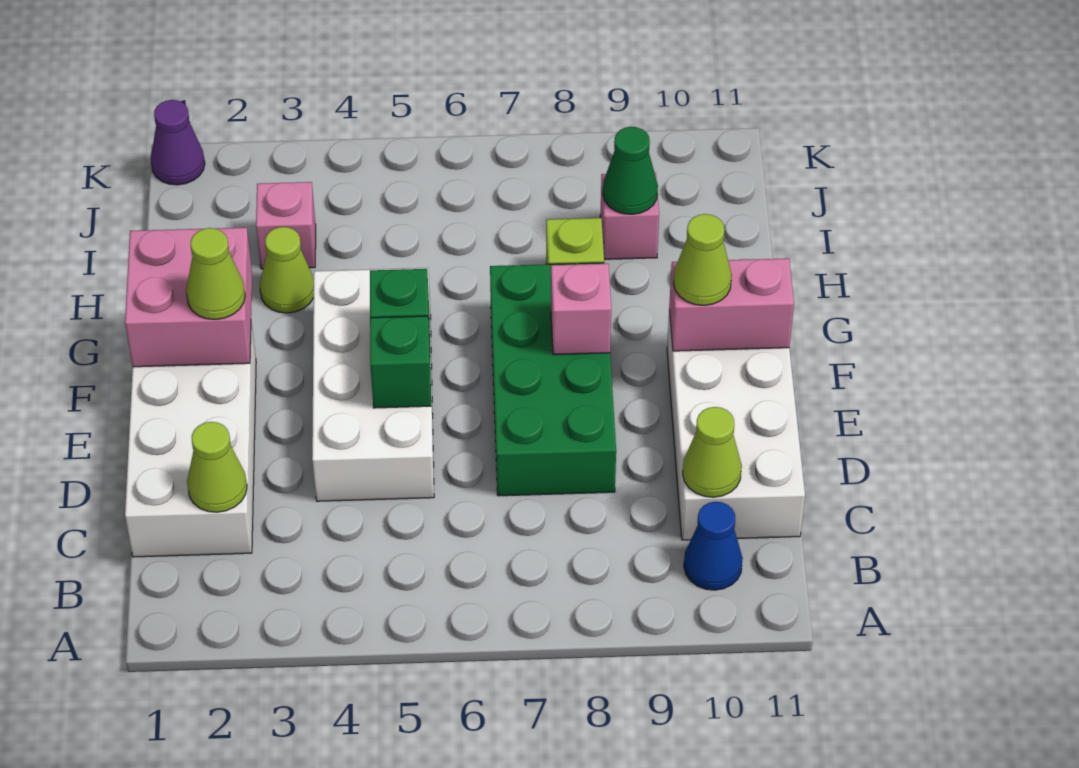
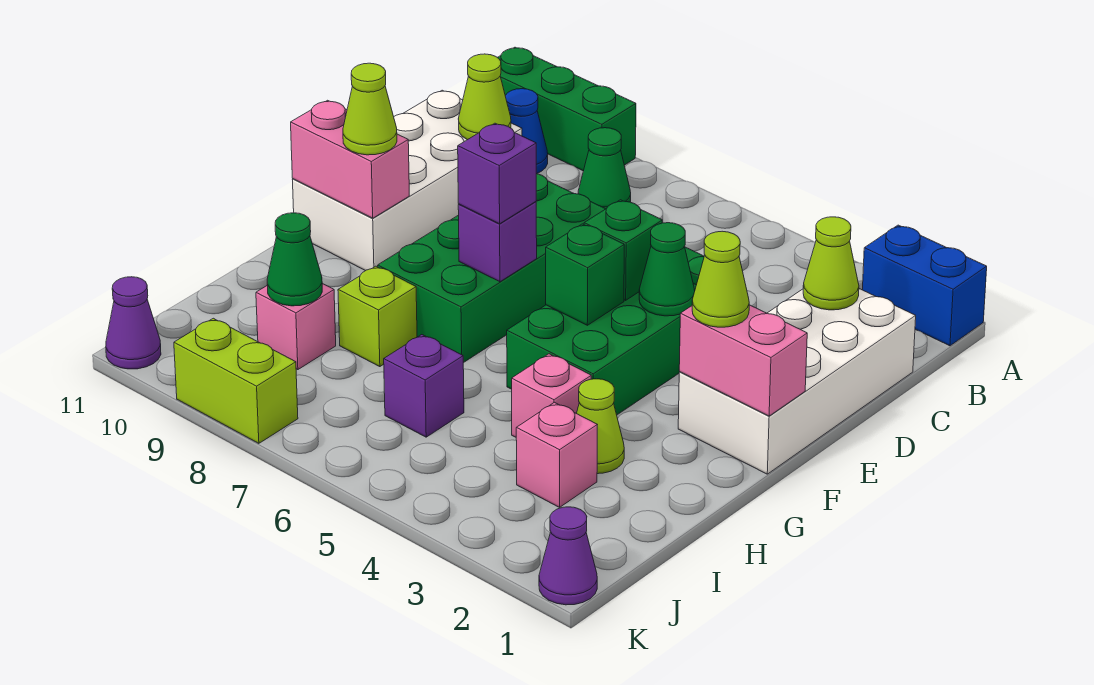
none -> blue brick A1:A2 level 1
none -> green brick A9:A11 level 1
none -> green cone B8 level 1
white brick D4:G5 level 1 -> green brick D4:G5 level 1
none -> green cone E4 level 2
pink brick F1:G2 level 2 -> pink brick F1:F2 level 2
none -> purple brick F7 level 2
none -> purple brick F7 level 3
pink brick F8 level 2 -> pink brick H4 level 1
none -> purple brick I6 level 1
none -> lime brick K8:K9 level 1
none -> purple cone K11 level 1

